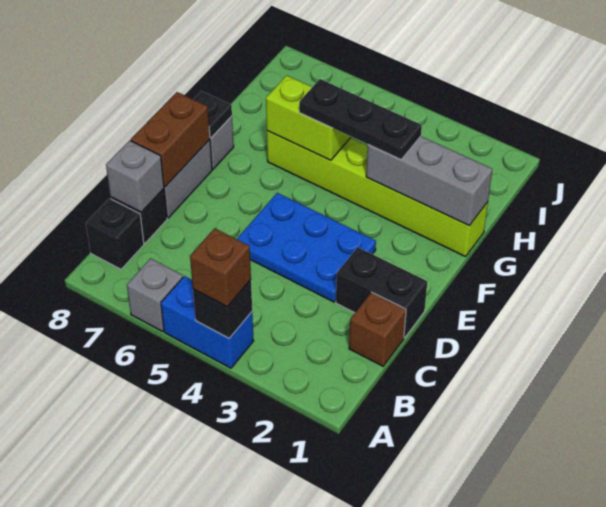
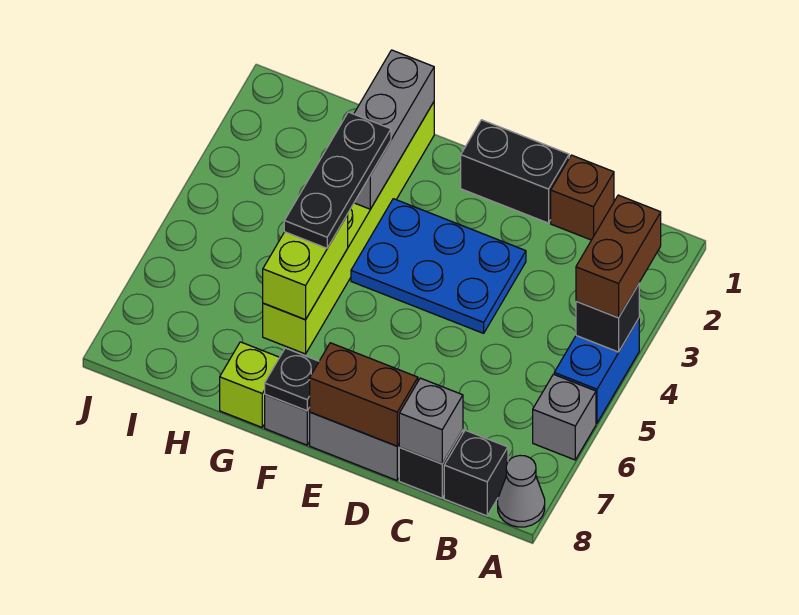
brown brick A4 level 3 -> brown brick A3:A4 level 3
none -> grey cone A8 level 1
black brick D1:D2 level 1 -> black brick D1:E1 level 1
blue plate D3:E5 level 1 -> blue plate D3:F4 level 1
none -> lime brick G8 level 1

